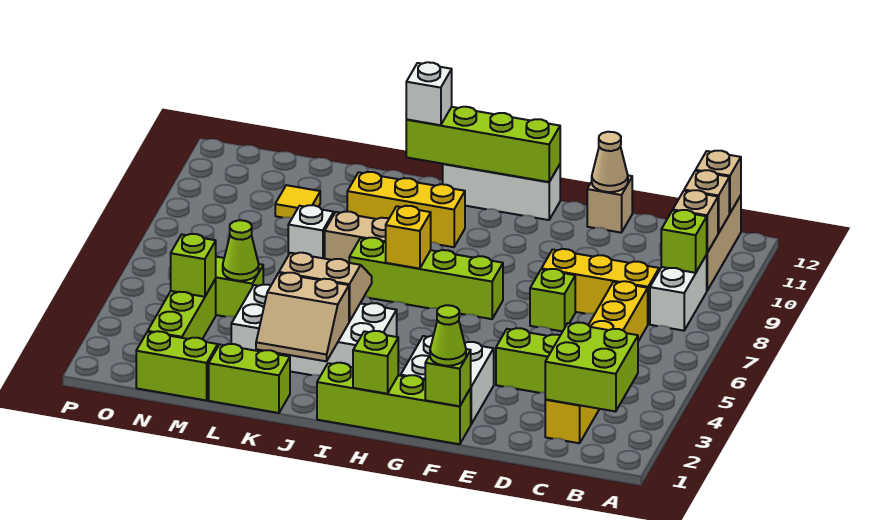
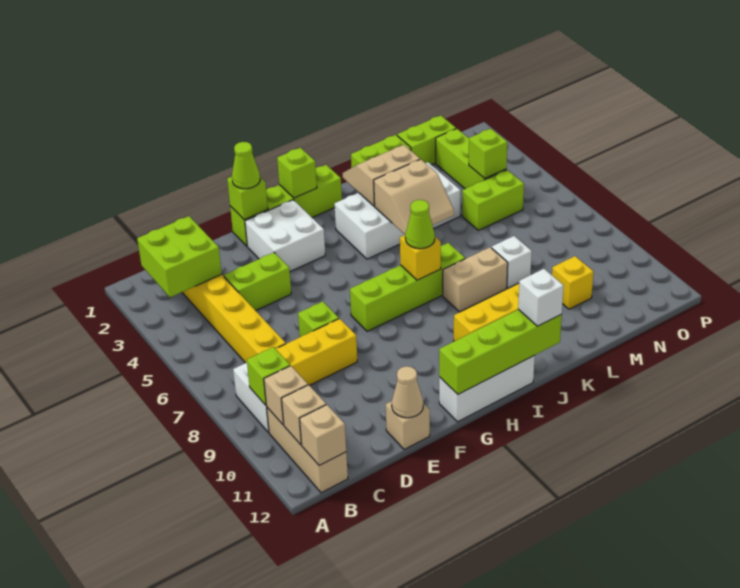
lime cone M5 level 2 -> lime cone I7 level 3
yellow tile M10 level 1 -> yellow brick M10 level 1

